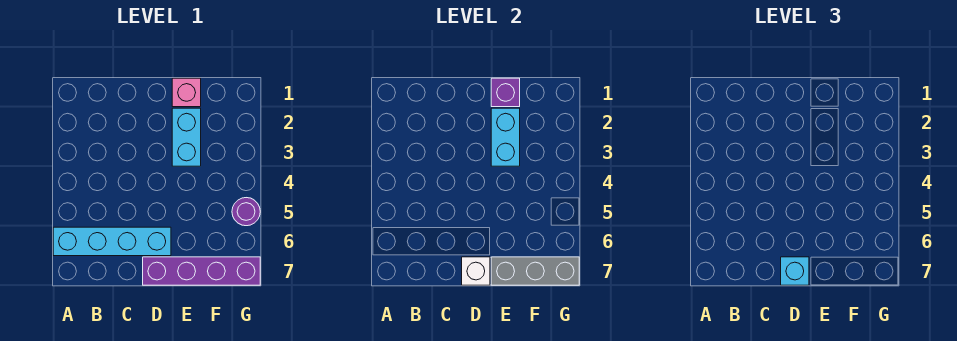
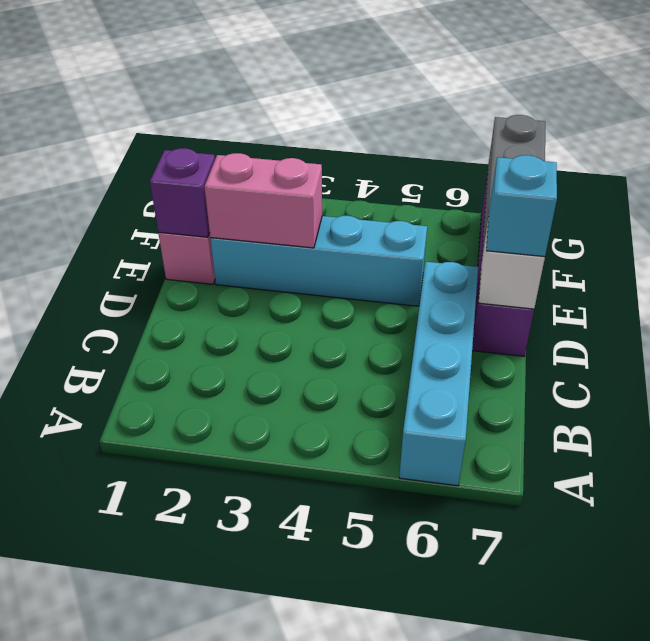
cyan brick E2:E3 level 1 -> cyan brick E2:E5 level 1
cyan brick E2:E3 level 2 -> pink brick E2:E3 level 2
purple round brick G5 level 1 -> none

